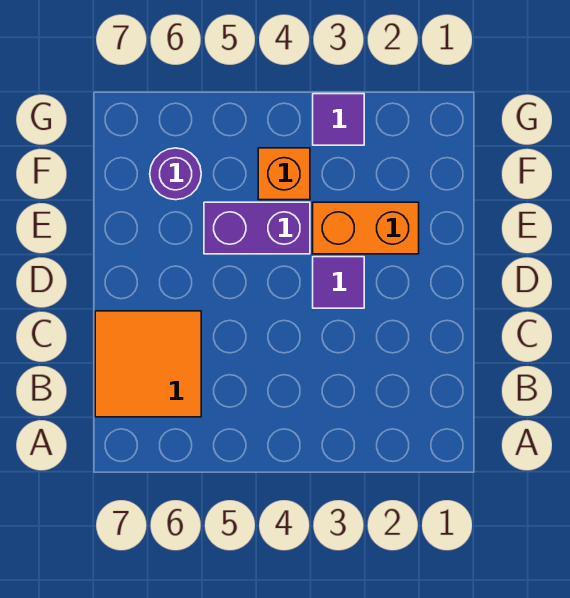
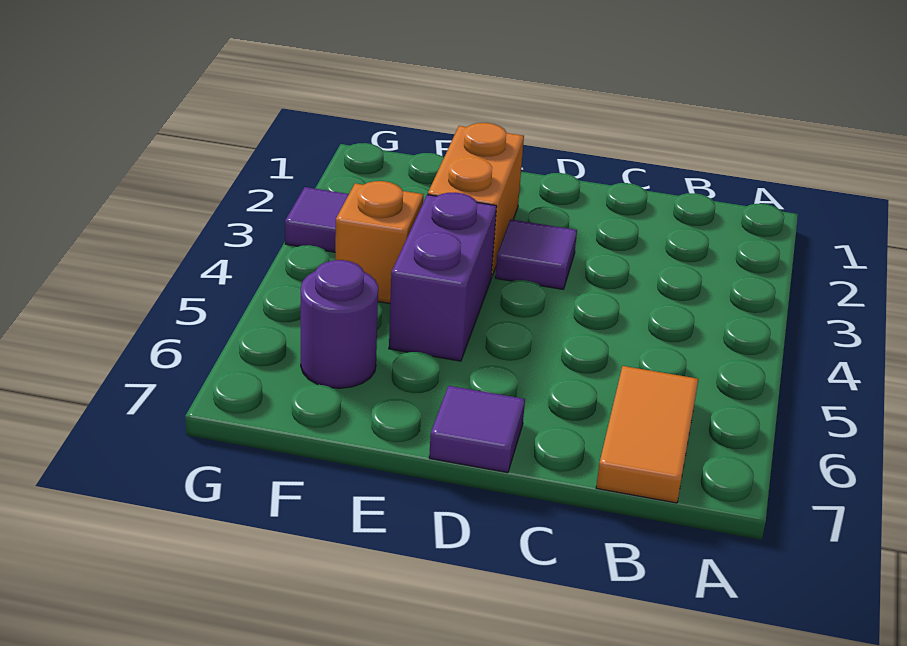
orange tile B6:C7 level 1 -> orange tile B6:B7 level 1
none -> purple tile D7 level 1

